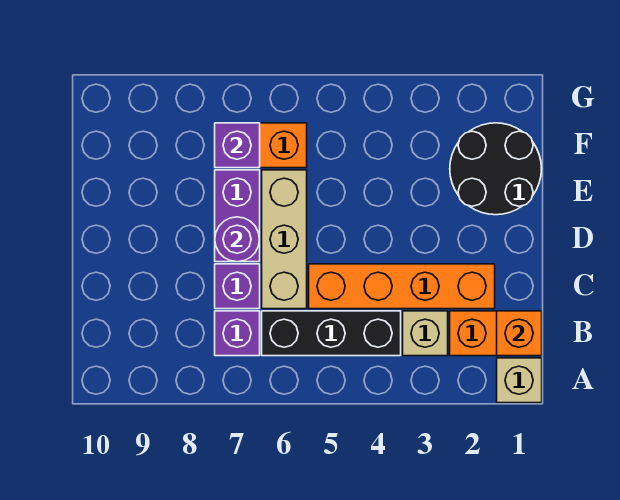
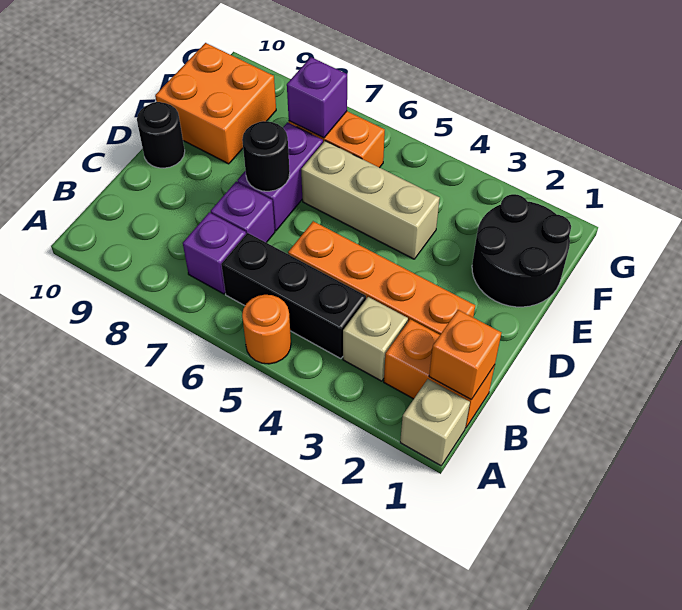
none -> orange round brick A5 level 1
tan brick C6:E6 level 1 -> tan brick E4:E6 level 1
purple round brick D7 level 2 -> black round brick D7 level 2
none -> black round brick D10 level 1
none -> orange brick E9:F10 level 1

